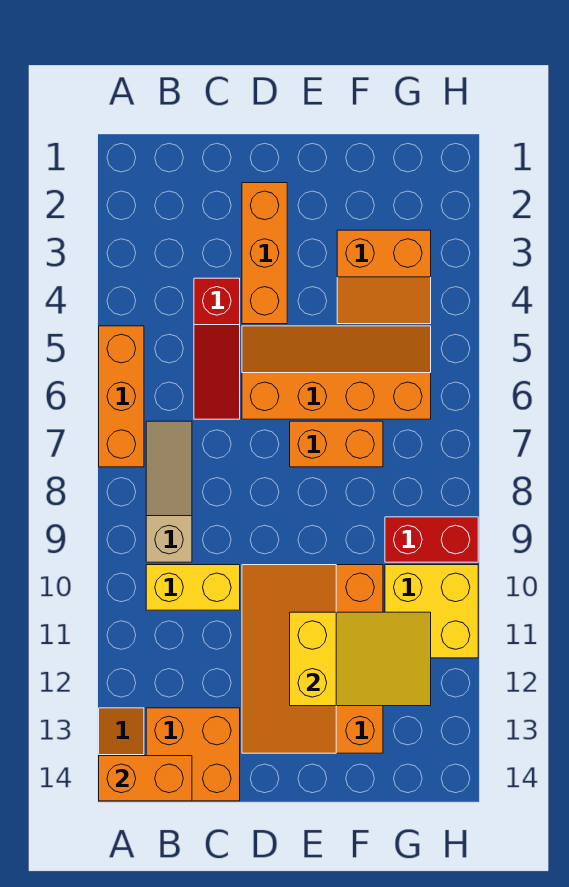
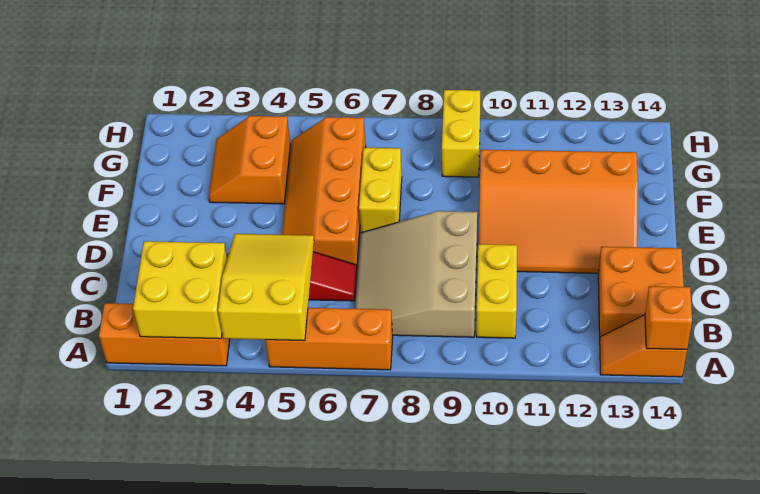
orange brick A14:B14 level 2 -> orange brick A14 level 2
tan slope B7:B9 level 1 top 9 -> tan slope B7:D9 level 1 top 9
orange brick D2:D4 level 1 -> orange brick A1:A3 level 1
orange brick E7:F7 level 1 -> yellow brick E7:F7 level 1
yellow slope E11:G12 level 2 top E -> yellow slope A4:C5 level 2 top A
orange slope F3:G4 level 1 top 3 -> orange slope F3:G4 level 1 top 4
red brick G9:H9 level 1 -> yellow brick G9:H9 level 1
yellow brick G10:H11 level 1 -> yellow brick A2:B3 level 2

